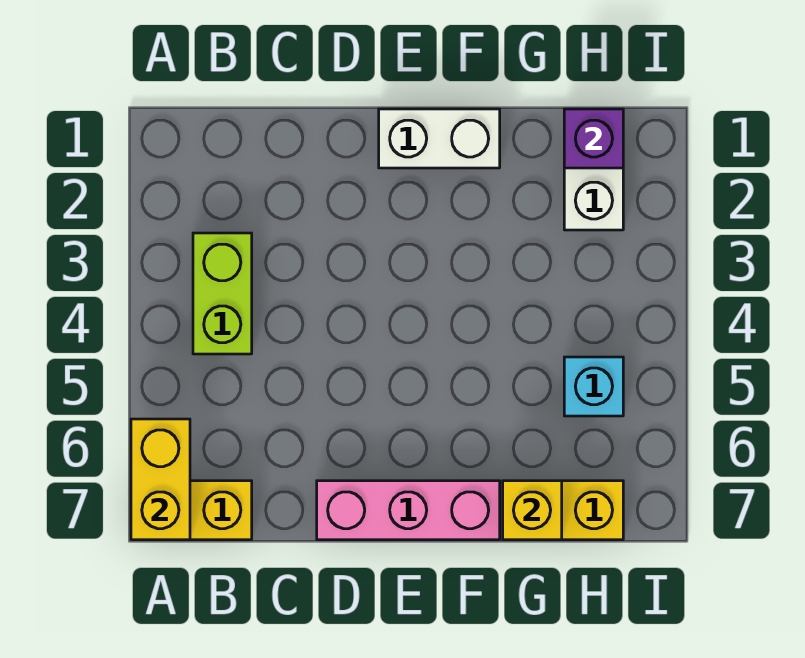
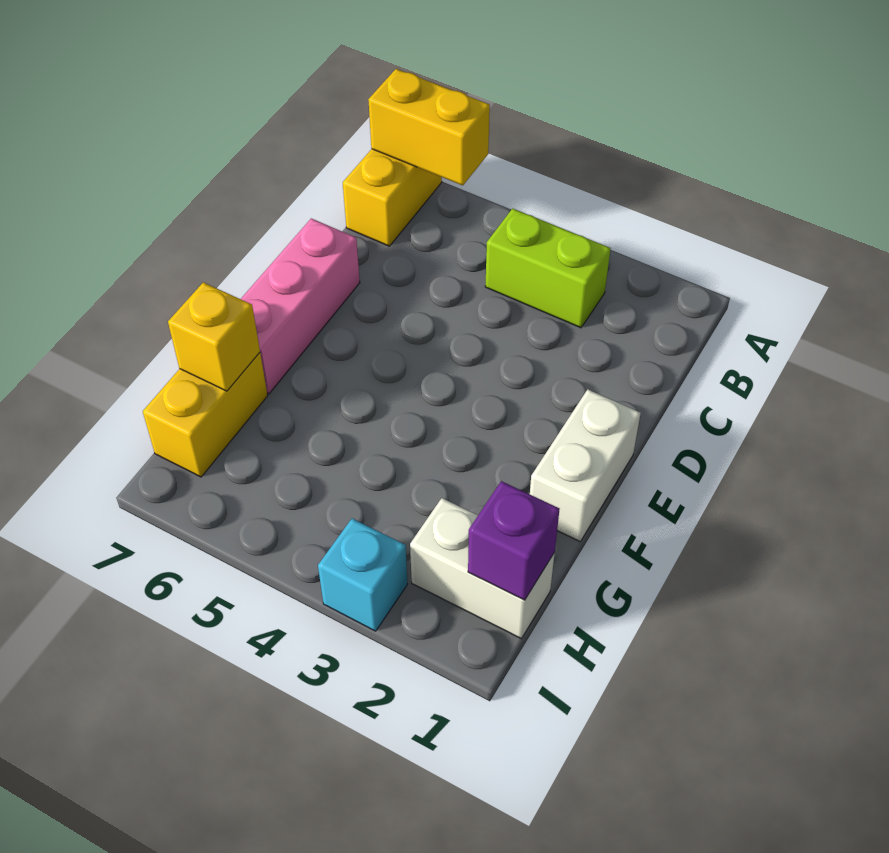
cyan brick H5 level 1 -> cyan brick I3 level 1

